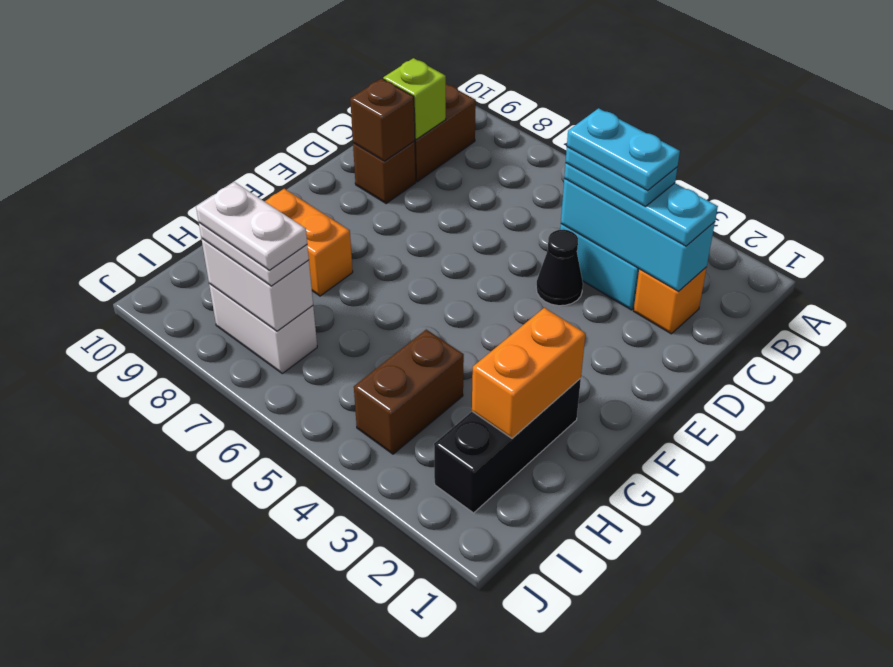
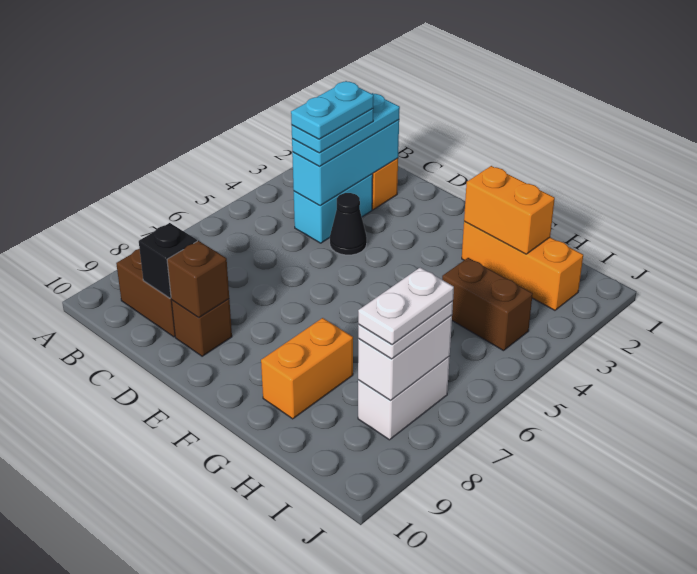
lime brick C9 level 2 -> black brick C9 level 2
black brick G2:I2 level 1 -> orange brick G2:I2 level 1

